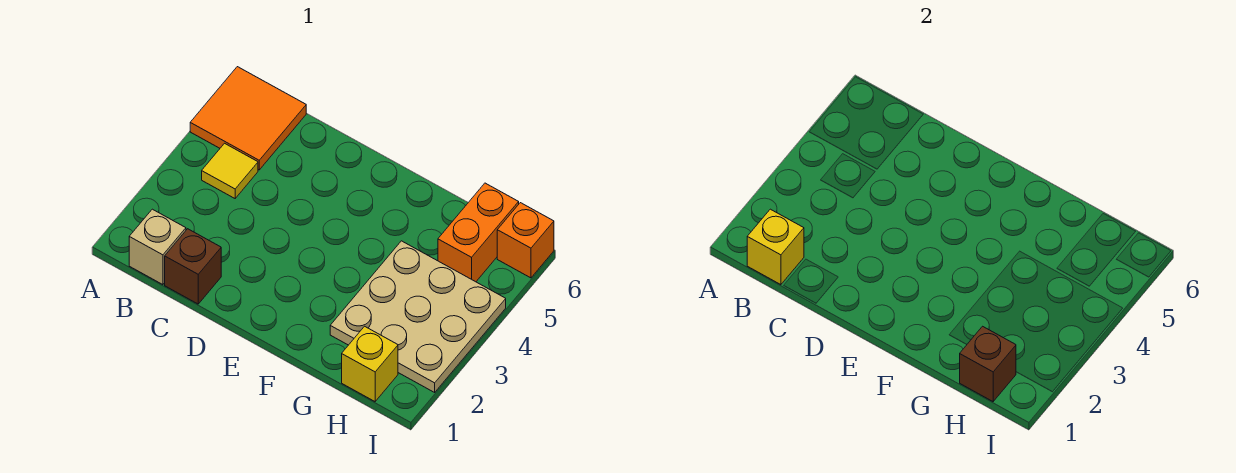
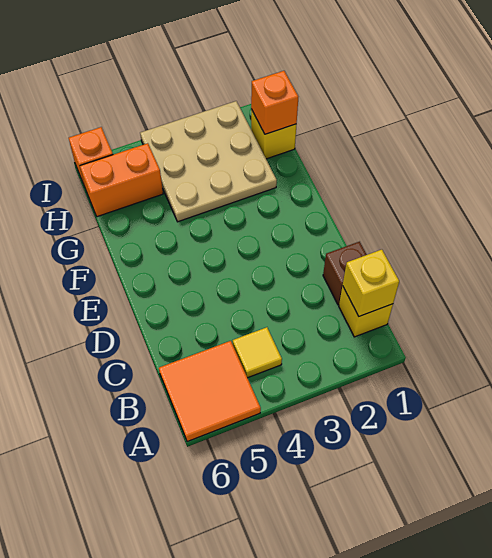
tan brick B1 level 1 -> yellow brick B1 level 1
brown brick H1 level 2 -> orange brick H1 level 2

